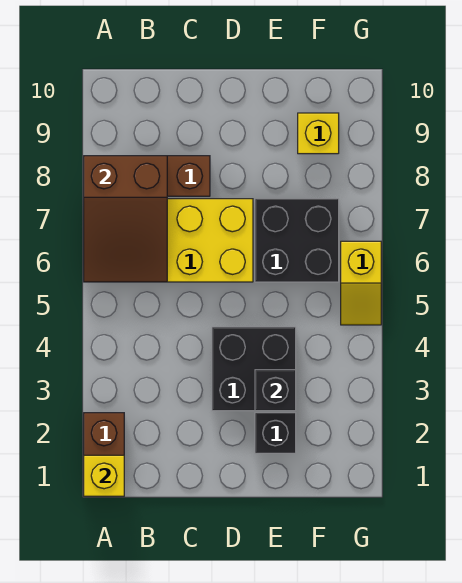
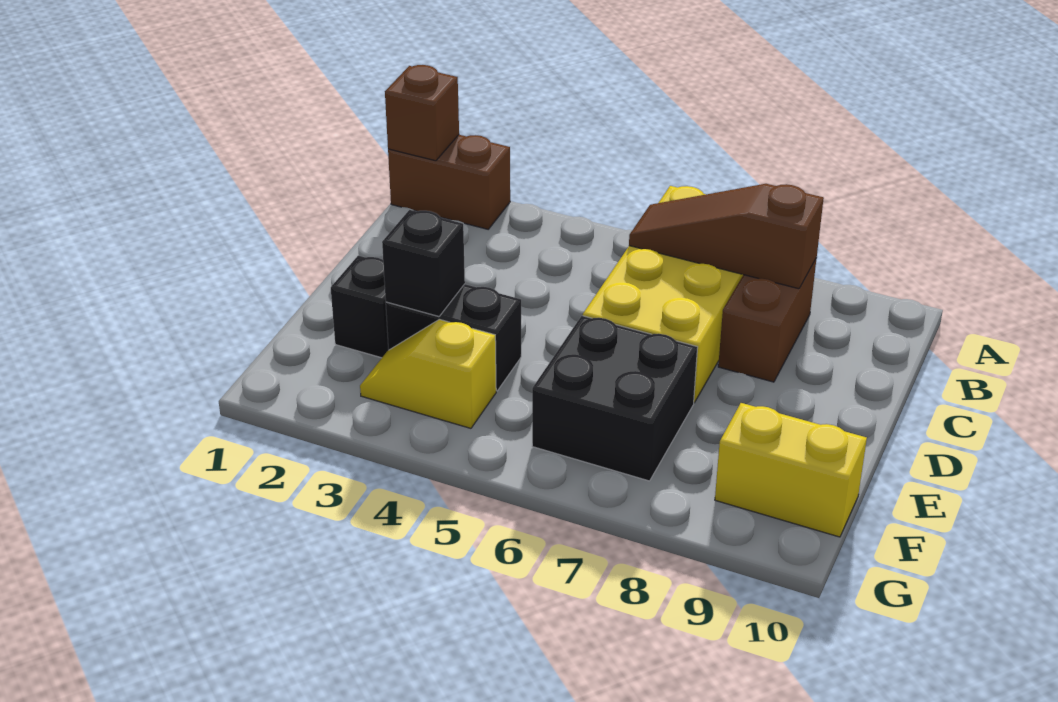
yellow brick A1 level 2 -> brown brick A1 level 2
brown slope A6:B8 level 2 top 8 -> brown slope B6:B8 level 2 top 8
black brick D3:E4 level 1 -> black brick E3:E4 level 1
yellow brick F9 level 1 -> yellow brick F9:F10 level 1
yellow slope G5:G6 level 1 top 6 -> yellow slope F3:F4 level 1 top 4

